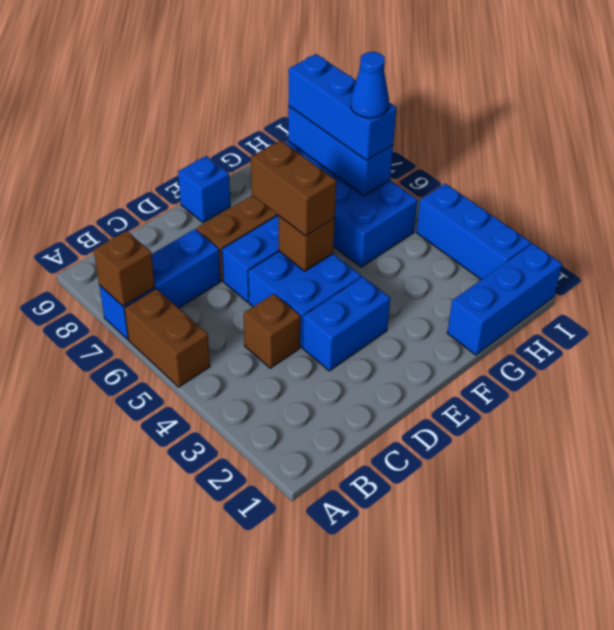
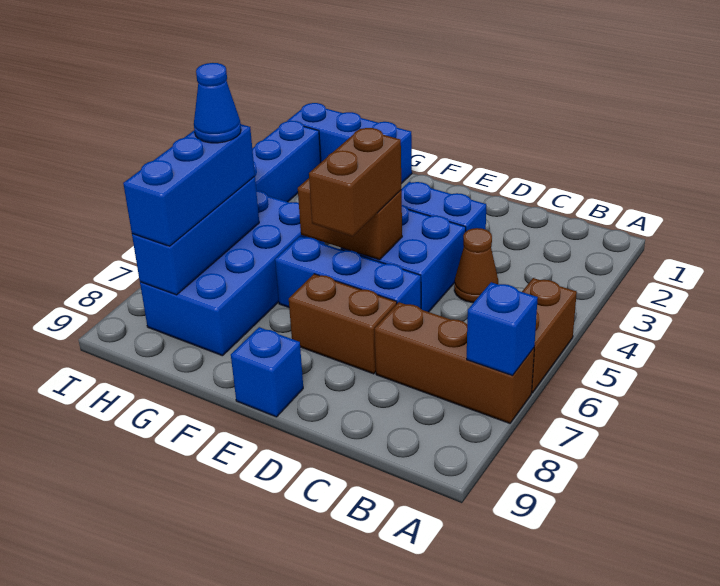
blue brick A7:C7 level 1 -> brown brick A7:C7 level 1
brown brick A7 level 2 -> blue brick A7 level 2
brown brick C4 level 1 -> brown cone C4 level 1
brown brick E5 level 2 -> brown brick E5:F5 level 2

